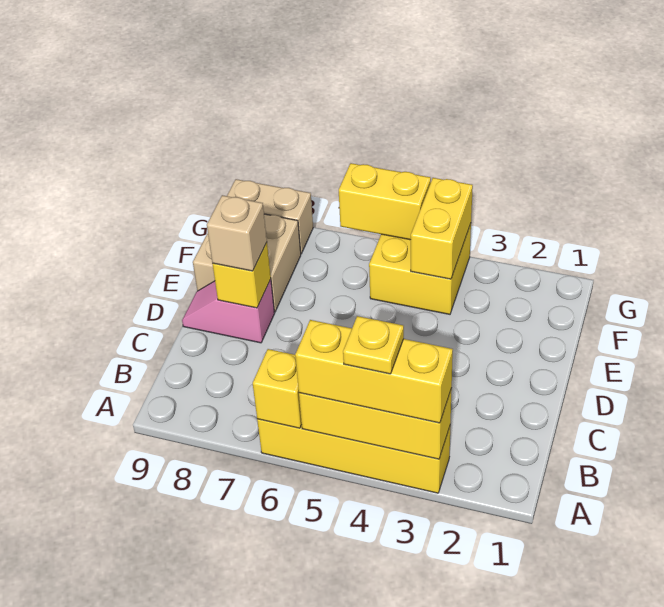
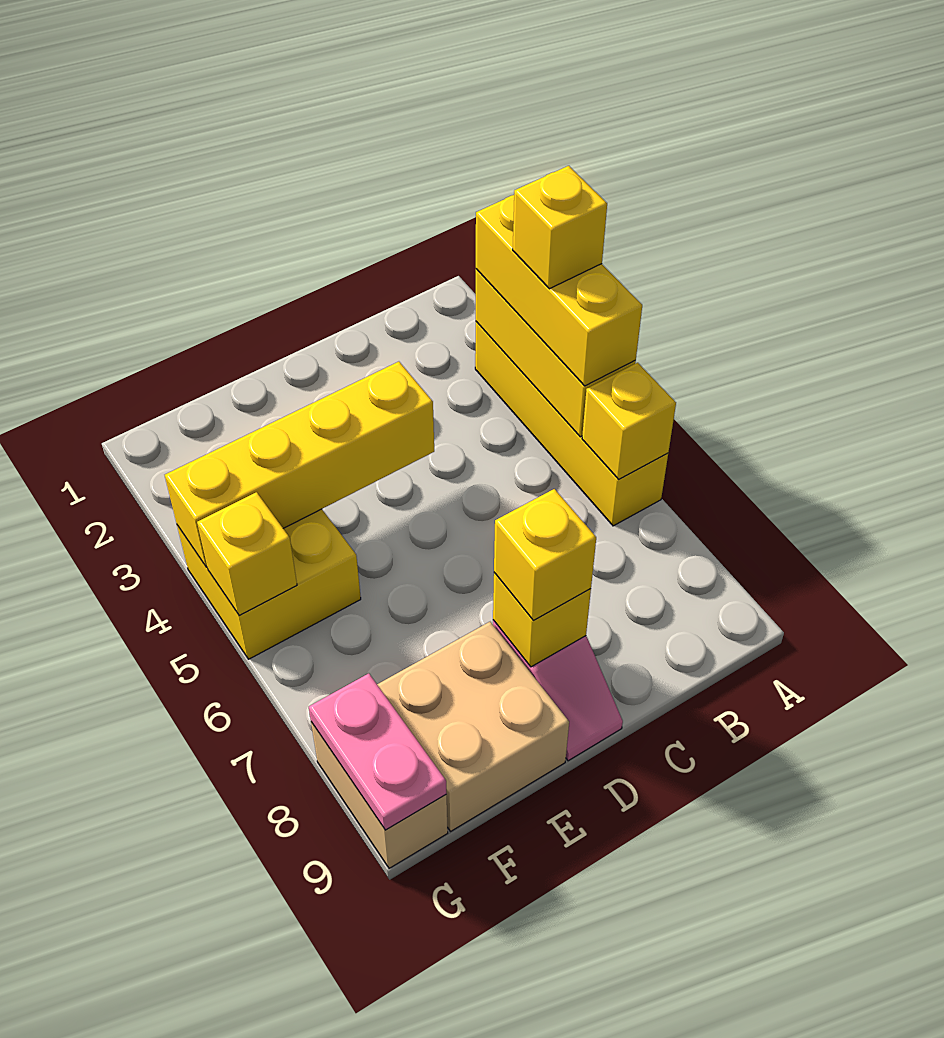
yellow plate A4 level 4 -> yellow brick A4 level 4
tan brick D8 level 3 -> yellow brick D8 level 3
yellow brick F4:G4 level 2 -> yellow brick D4:G4 level 2
yellow brick G5:G6 level 2 -> yellow brick G5 level 2
none -> pink plate G8:G9 level 2

